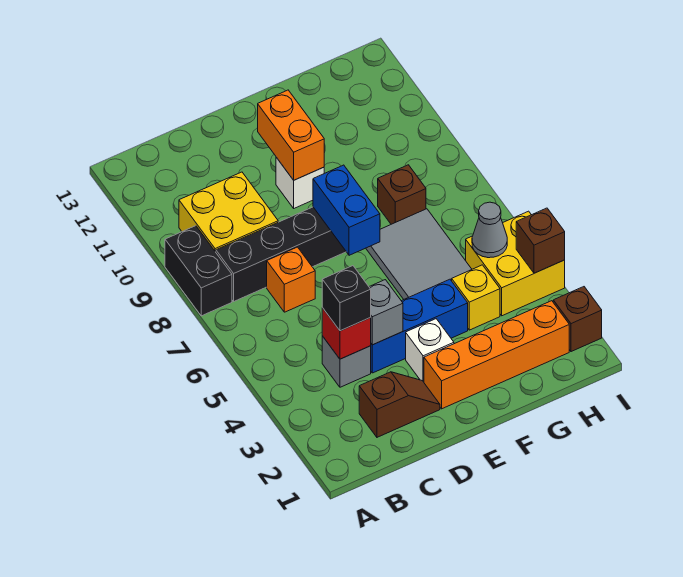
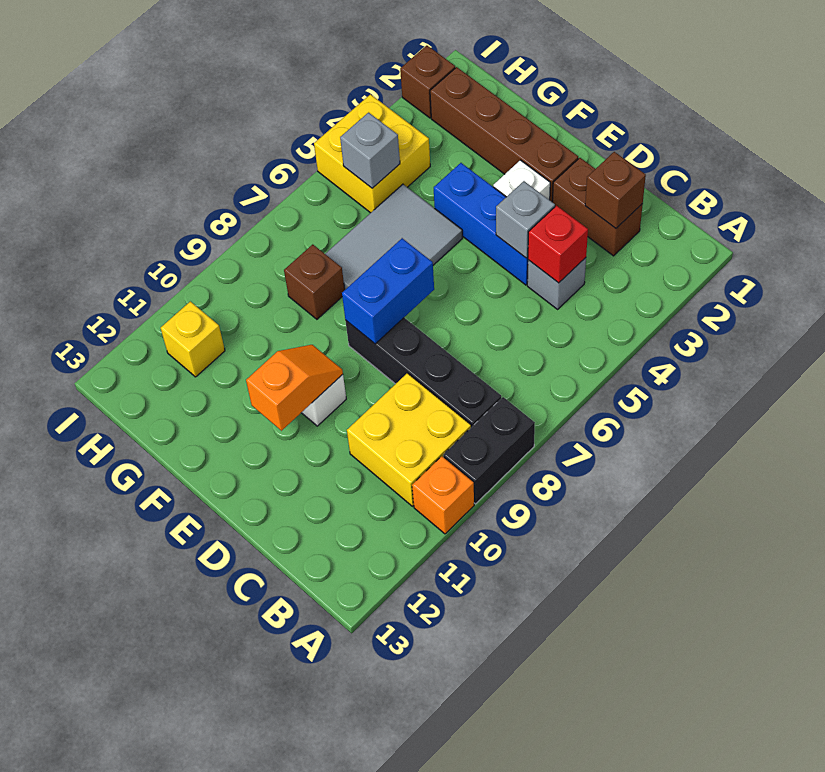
brown slope C2:D2 level 1 top C -> brown brick C2:D2 level 1
black brick C4 level 3 -> none
orange brick C7 level 1 -> orange brick A10 level 1
orange brick E2:H2 level 1 -> brown brick E2:H2 level 1
orange brick E10:E11 level 2 -> orange slope E10:E11 level 2 top 11
yellow brick G4 level 1 -> yellow brick H11 level 1
grey cone H5 level 2 -> grey brick H5 level 2
brown brick I4 level 2 -> brown brick C2 level 2

